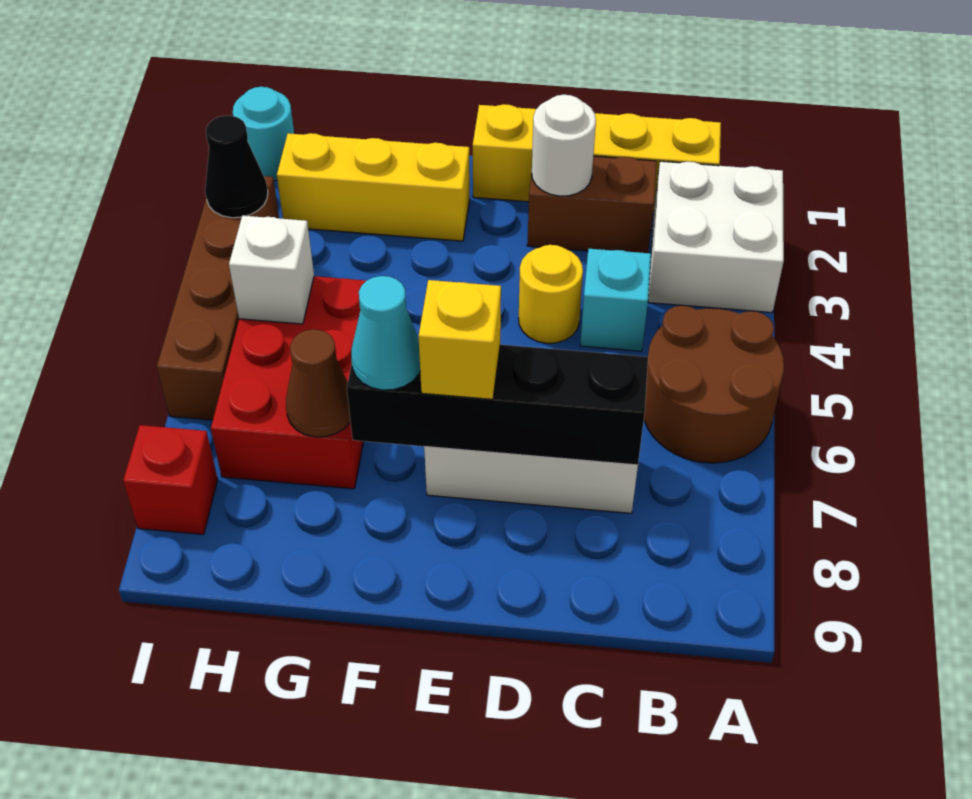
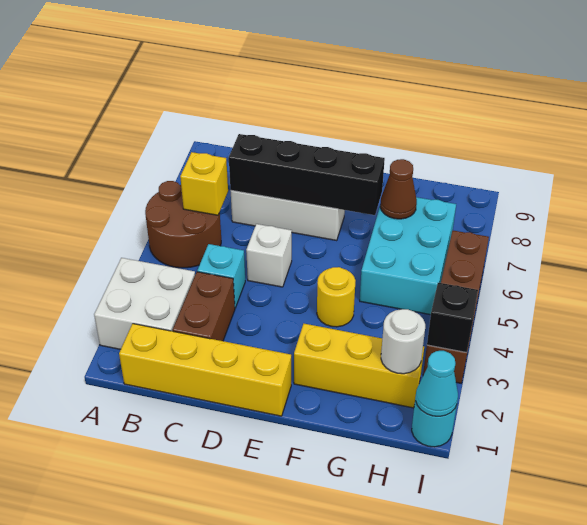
brown brick C2:D2 level 1 -> brown brick C2:C3 level 1
white round brick D2 level 2 -> white round brick H2 level 2
yellow round brick D4 level 1 -> yellow round brick F4 level 1
yellow brick E7 level 3 -> yellow brick B6 level 2
cyan cone F7 level 3 -> cyan cone I1 level 2
red brick G5:H7 level 1 -> cyan brick G5:H7 level 1
white brick H5 level 2 -> white brick D5 level 1
black cone I3 level 2 -> black brick I3 level 2
red brick I8 level 1 -> none

